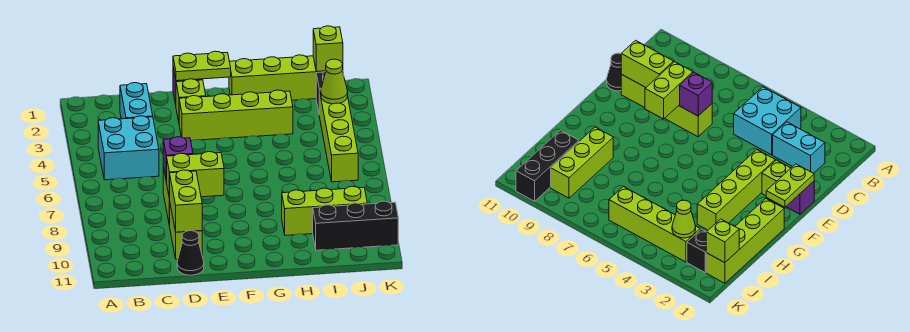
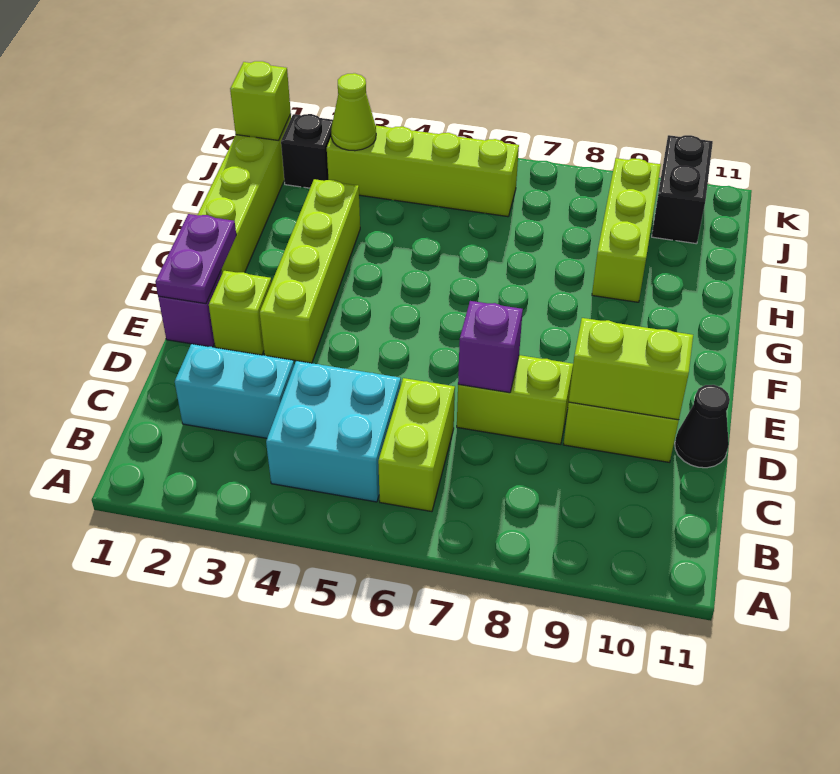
lime brick D8:E8 level 2 -> lime brick B6:C6 level 1
lime plate E1:F1 level 2 -> purple plate E1:F1 level 2
black brick I10:K10 level 1 -> black brick J10:K10 level 1

